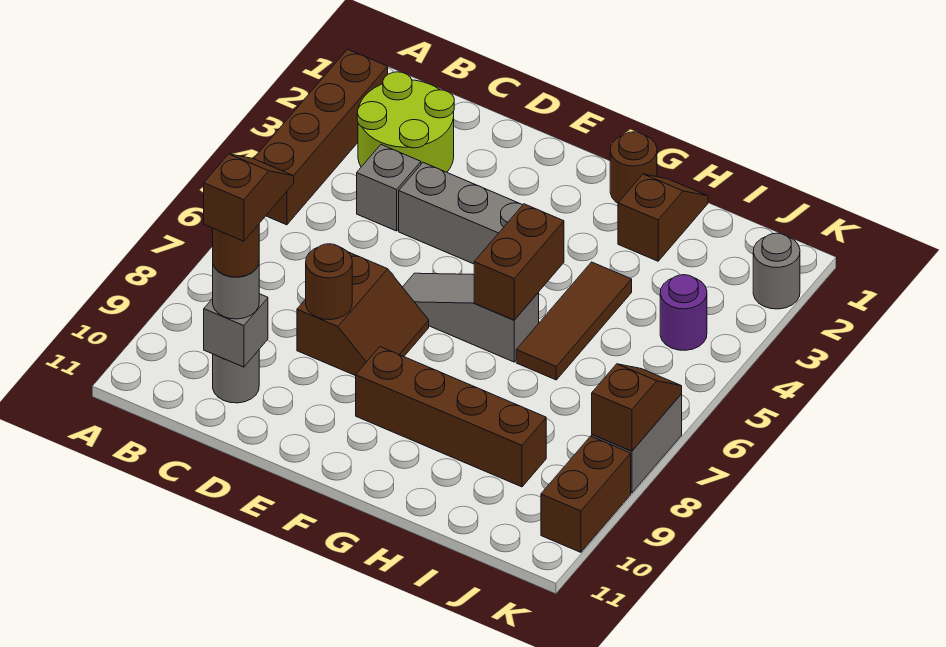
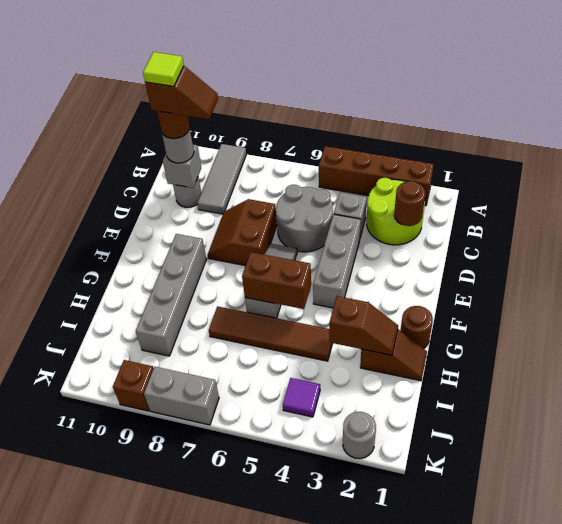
none -> grey tile A9:C9 level 1
none -> grey round brick C5:D6 level 1
none -> lime tile C10 level 6
brown slope D7:E8 level 1 top D -> brown slope D7:E8 level 1 top 7
brown round brick D8 level 2 -> brown round brick C2 level 2
brown brick F9:I9 level 1 -> grey brick F9:I9 level 1
brown tile H4:H6 level 1 -> brown tile H4:H7 level 1
purple round brick J4 level 1 -> purple tile J4 level 1
brown slope K7:K8 level 2 top 8 -> brown slope H2:H3 level 2 top 3
brown brick K9:K10 level 1 -> brown brick K9 level 1

